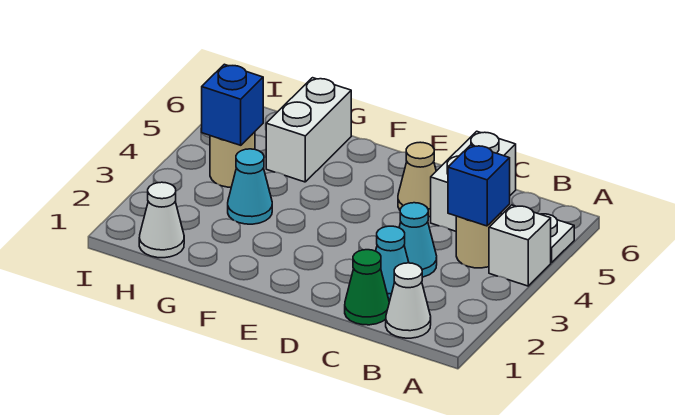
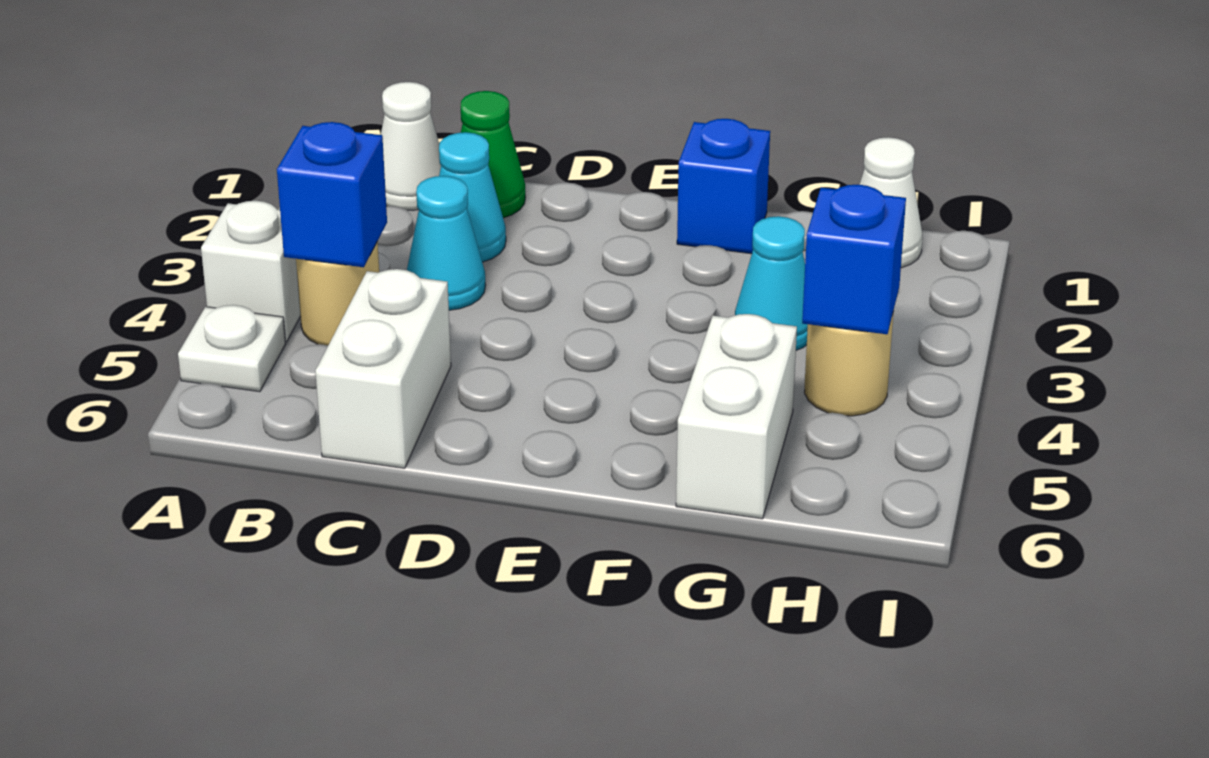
tan cone D5 level 1 -> none
none -> blue brick F1 level 1

